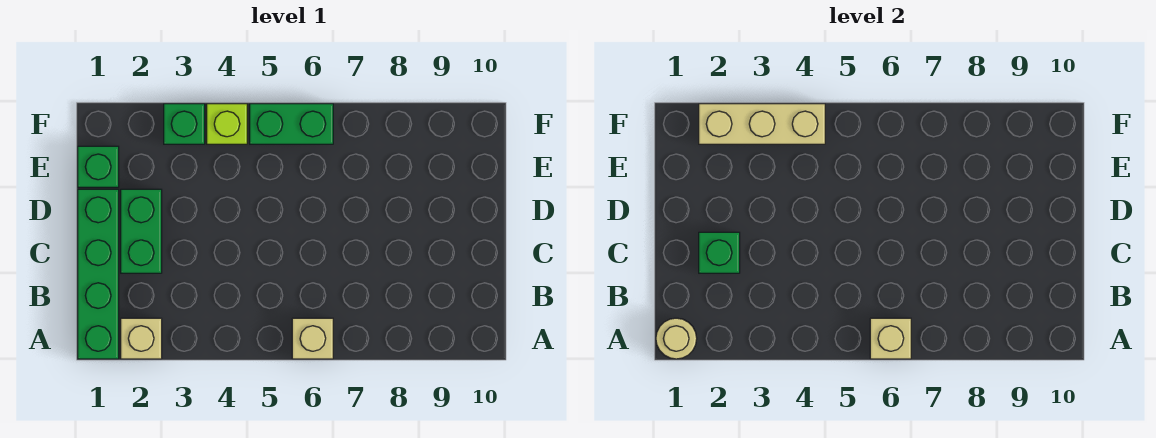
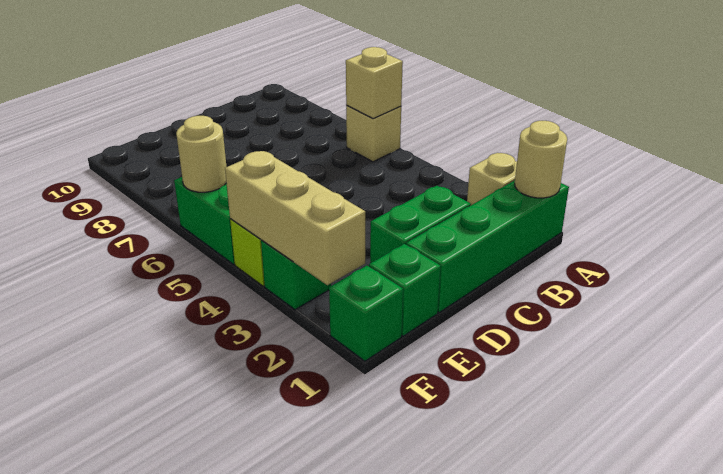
green brick C2 level 2 -> green brick F1 level 1
none -> tan round brick F6 level 2

